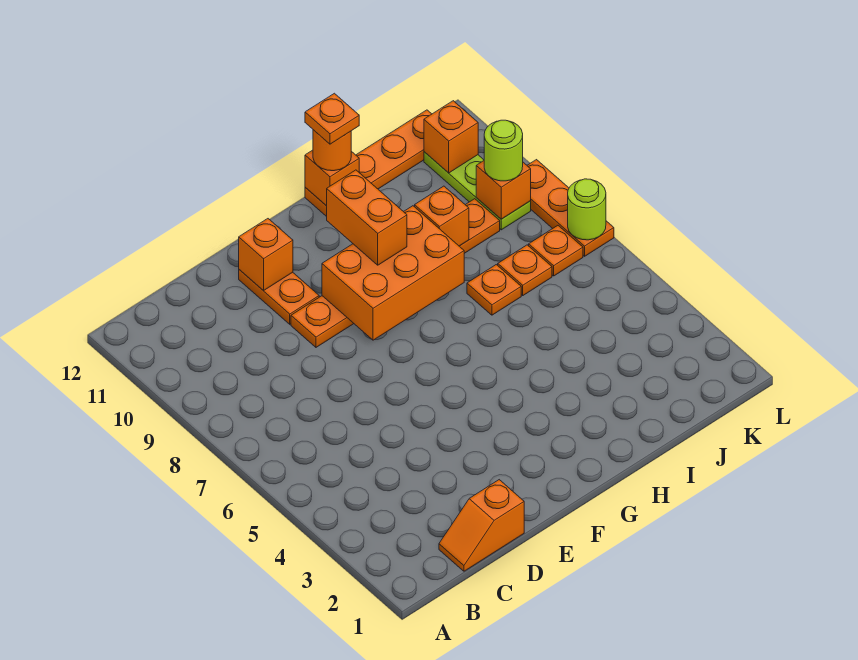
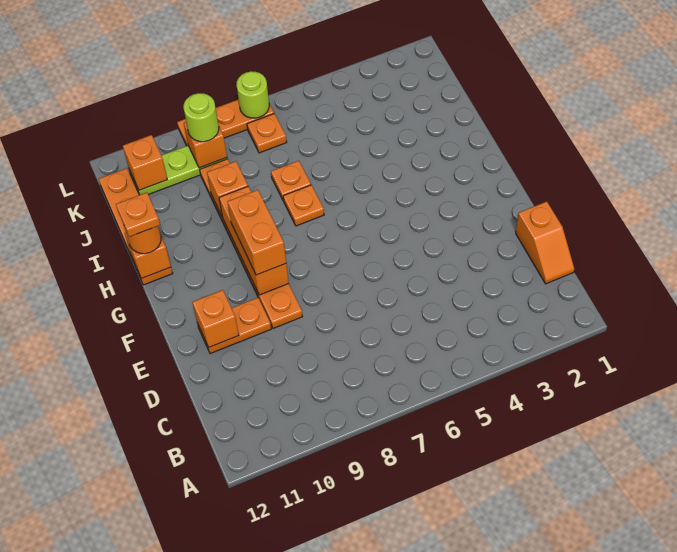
orange brick F8:H9 level 2 -> orange brick F9:H9 level 2
orange brick G9:G10 level 3 -> orange brick F9:G9 level 3
orange plate J7 level 1 -> orange plate H7 level 1

